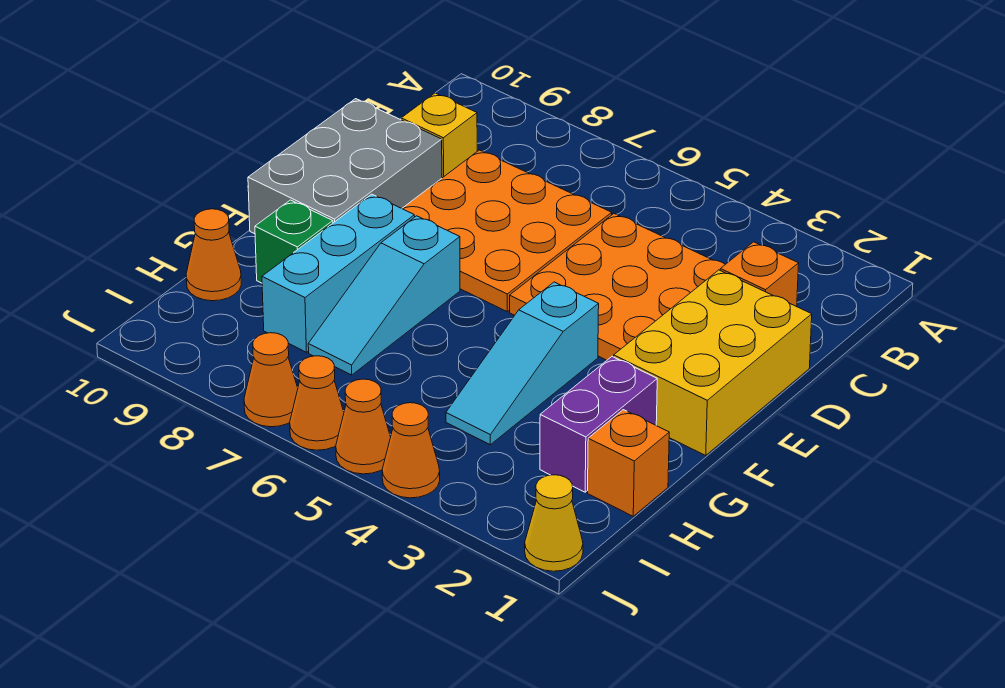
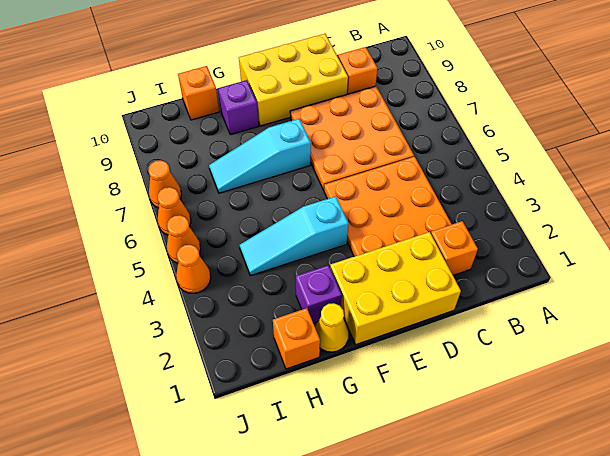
yellow brick C9 level 1 -> orange brick C9 level 1
grey brick D9:F10 level 1 -> yellow brick D9:F10 level 1
cyan brick F8:H8 level 1 -> none
purple brick G2:H2 level 1 -> purple brick G2 level 1
green brick G9 level 1 -> purple brick G9 level 1
orange cone H10 level 1 -> orange brick H10 level 1
yellow cone J1 level 1 -> yellow cone G1 level 1

